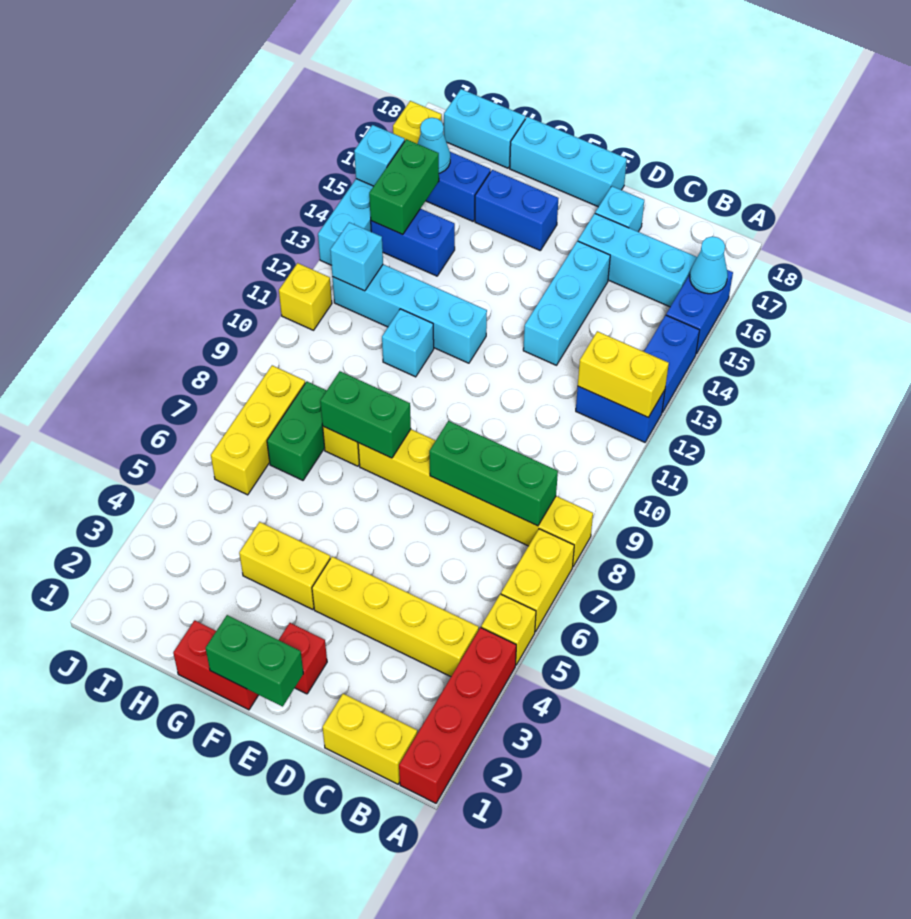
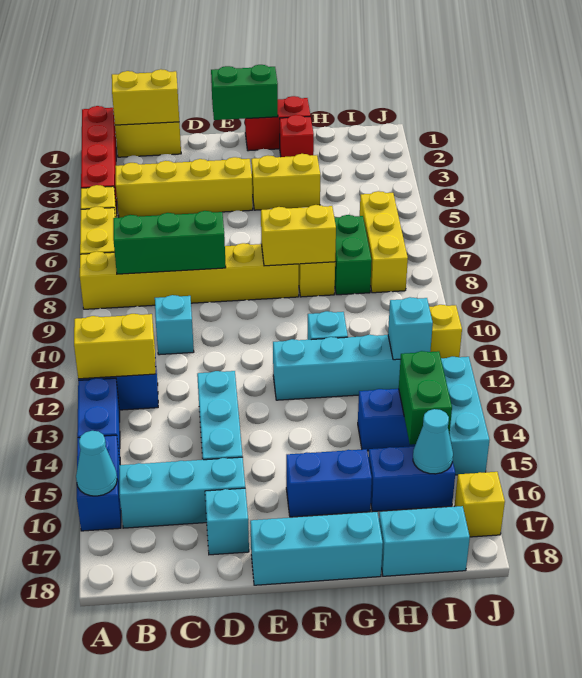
none -> yellow brick B1:C1 level 2
red brick E2 level 1 -> red brick G2 level 1
green brick F8:G8 level 2 -> yellow brick F8:G8 level 2
cyan brick J15 level 2 -> cyan brick C10 level 1

